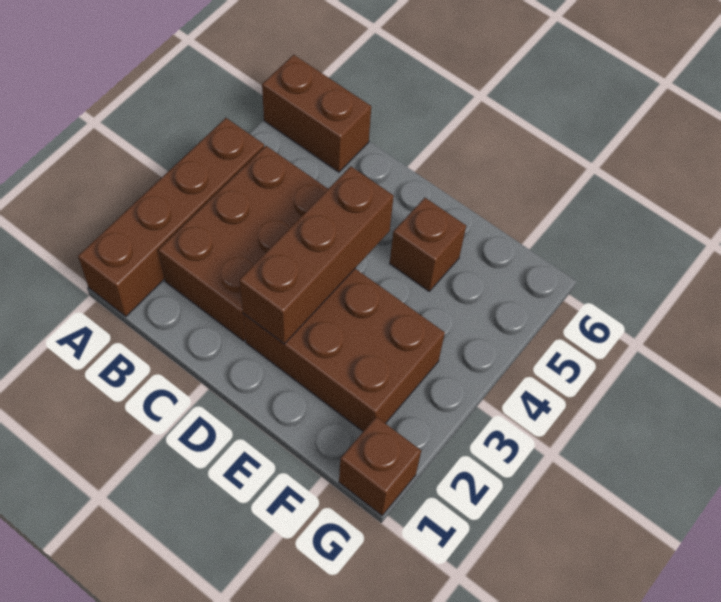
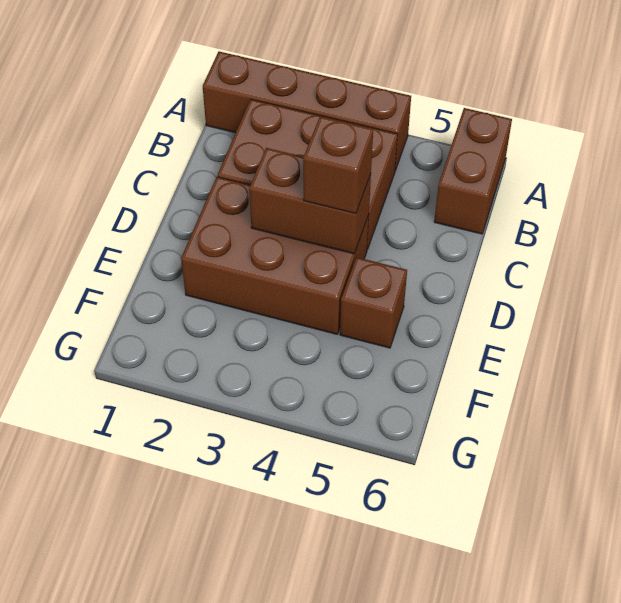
brown brick D2:F3 level 1 -> brown brick D2:E4 level 1
brown brick D2:D4 level 2 -> brown brick D3:D4 level 2
brown brick G1 level 1 -> brown brick D4 level 3

